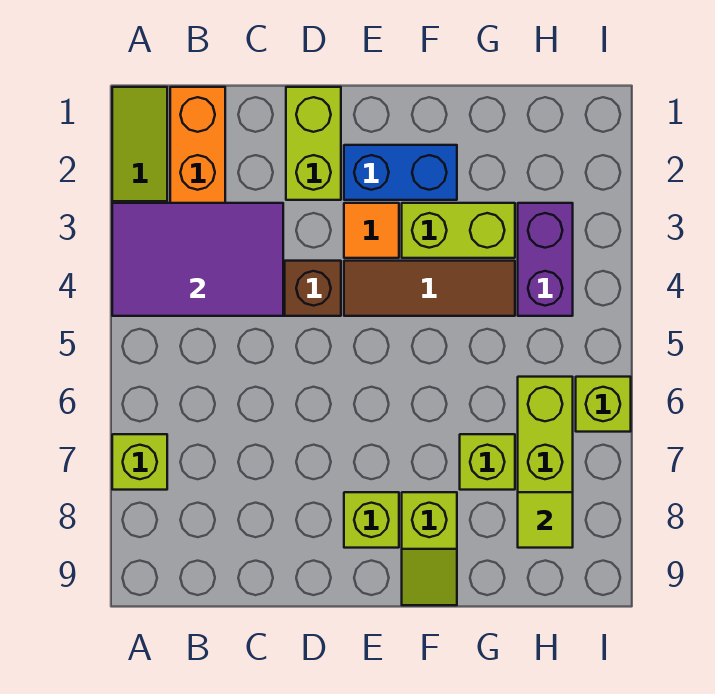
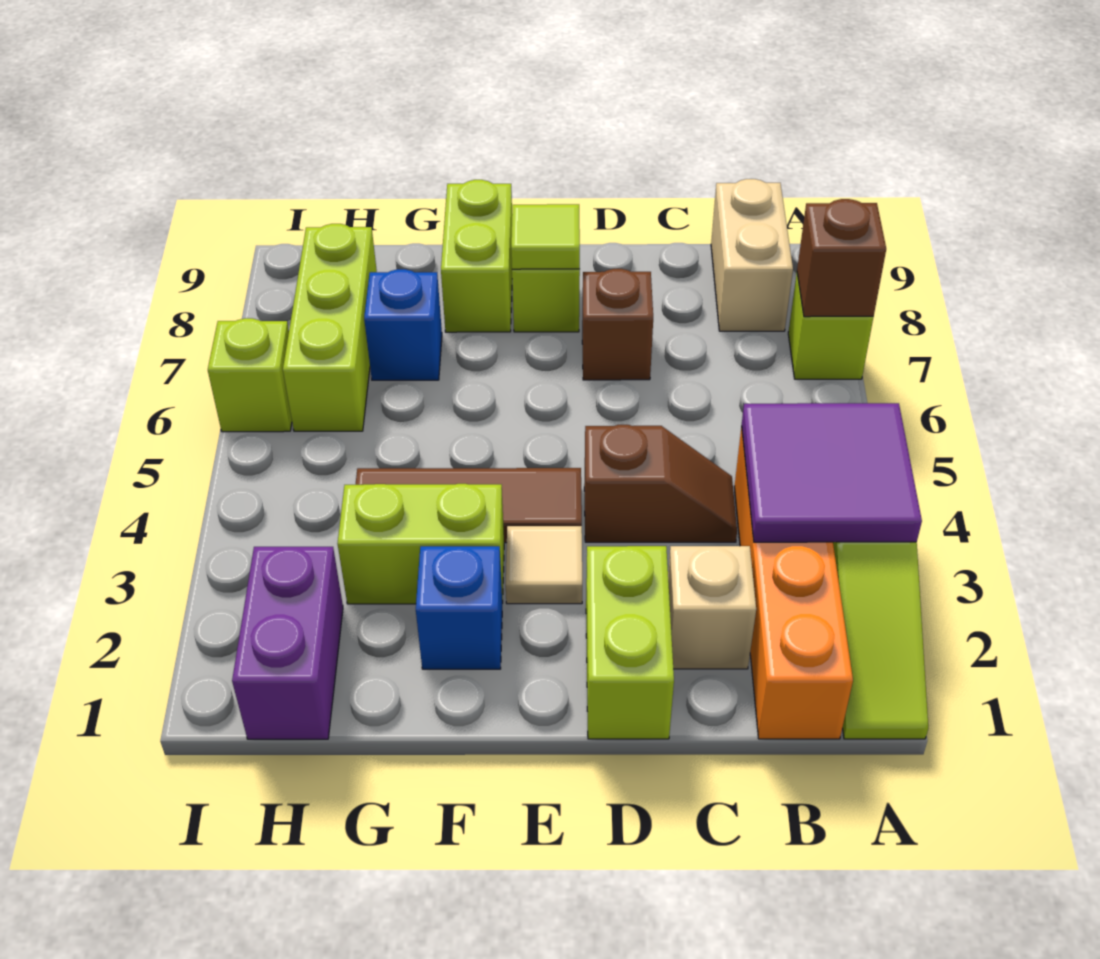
purple tile A3:C4 level 2 -> purple tile A3:B4 level 2
none -> brown brick A7 level 2
none -> tan brick B8:B9 level 1
none -> tan brick C2 level 1
none -> brown brick D7 level 1
blue brick E2:F2 level 1 -> blue brick F2 level 1
orange tile E3 level 1 -> tan tile E3 level 1
lime slope F8:F9 level 1 top 8 -> lime brick F8:F9 level 1
lime brick G7 level 1 -> blue brick G7 level 1
purple brick H3:H4 level 1 -> purple brick H1:H2 level 1
lime tile H8 level 2 -> lime tile E8 level 2

